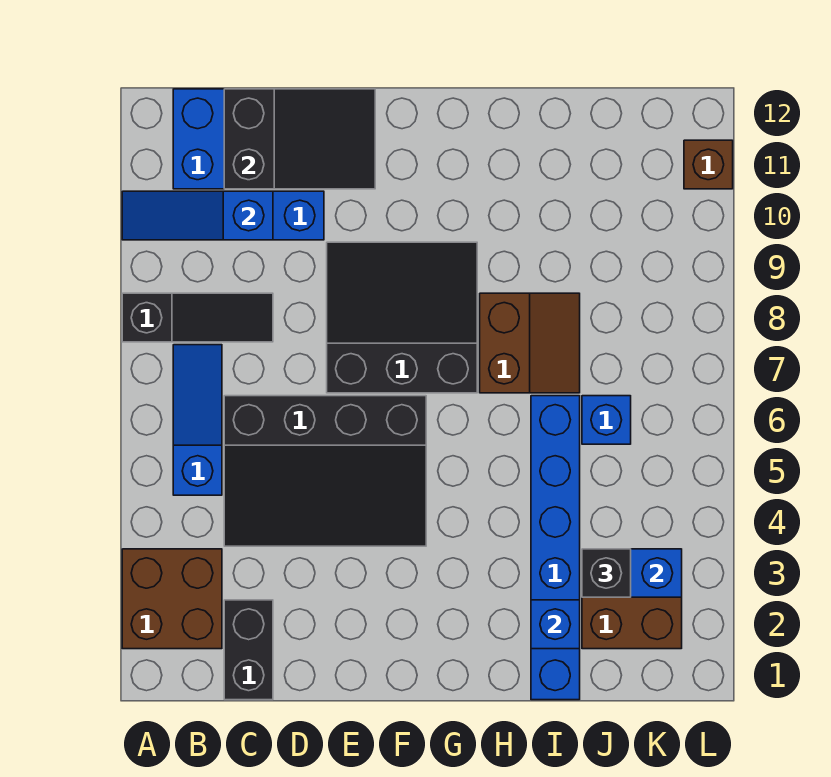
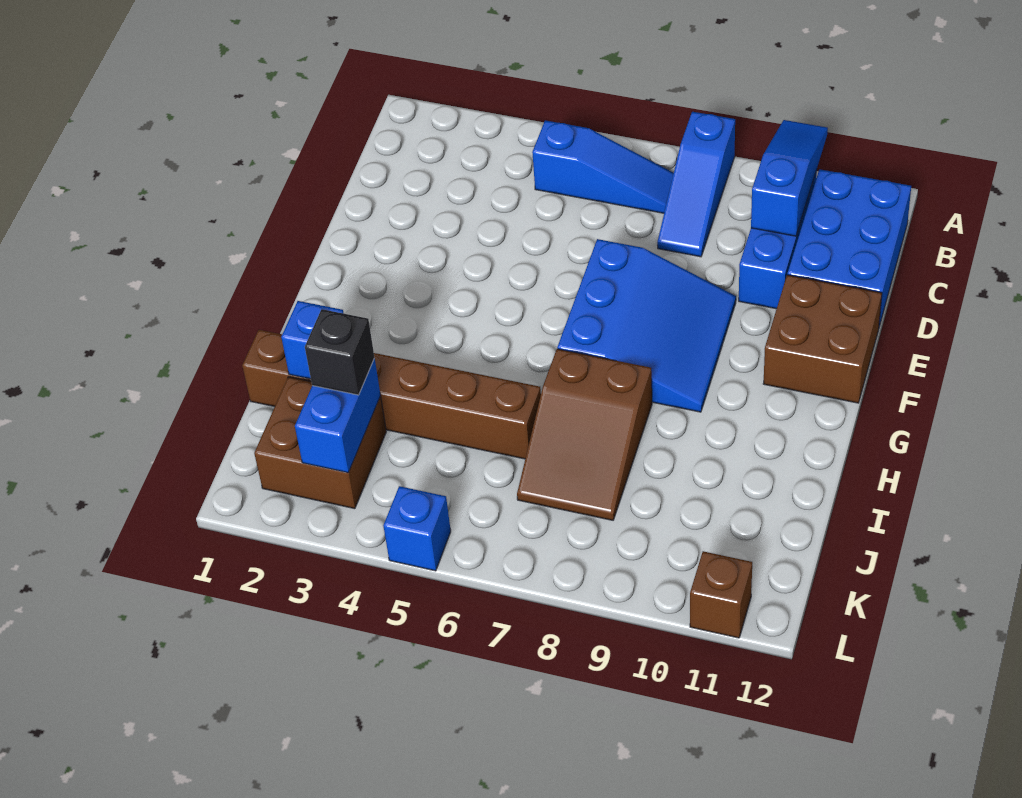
brown brick A2:B3 level 1 -> brown brick E11:F12 level 1
black slope A8:C8 level 1 top A -> blue slope A8:C8 level 1 top A
black brick C1:C2 level 1 -> none
black slope C4:F6 level 1 top 6 -> none
black slope C11:E12 level 2 top C -> none
black slope E7:G9 level 1 top 7 -> blue slope E7:G9 level 1 top 7
brown slope H7:I8 level 1 top H -> brown slope H7:J8 level 1 top H
blue brick I1:I6 level 1 -> brown brick I1:I6 level 1
blue brick J6 level 1 -> blue brick L5 level 1

